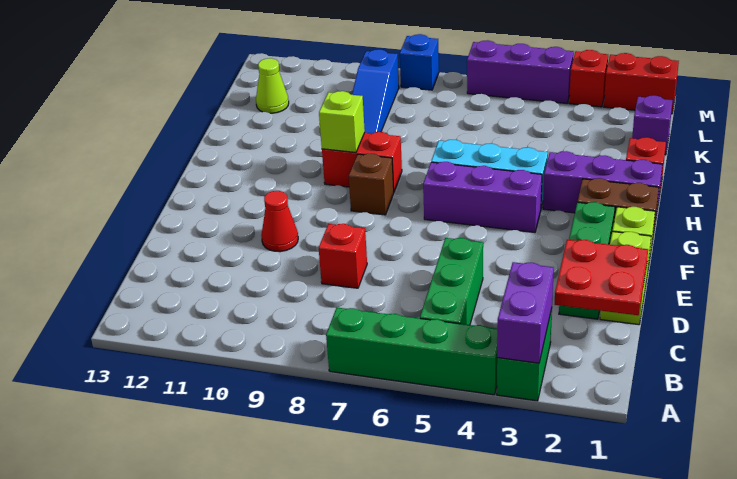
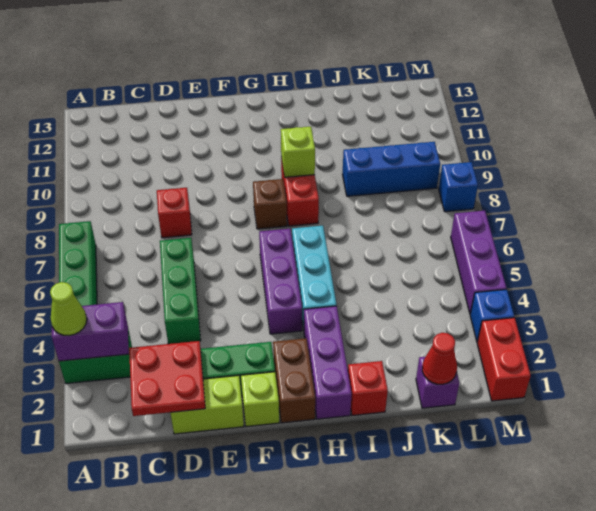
green brick B5:D5 level 1 -> green brick D4:D6 level 1
red cone E10 level 1 -> red cone K1 level 2
blue slope J9:L9 level 1 top L -> blue brick J9:L9 level 1
lime cone K12 level 1 -> lime cone A3 level 3
red brick M3 level 1 -> blue brick M3 level 1

